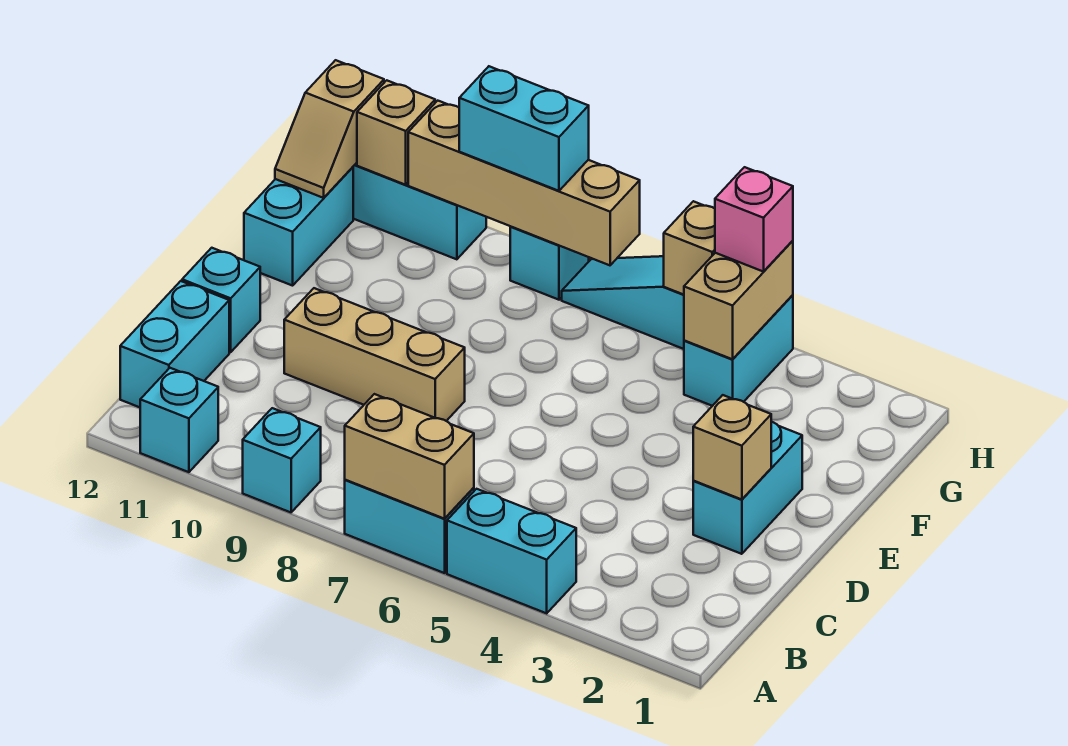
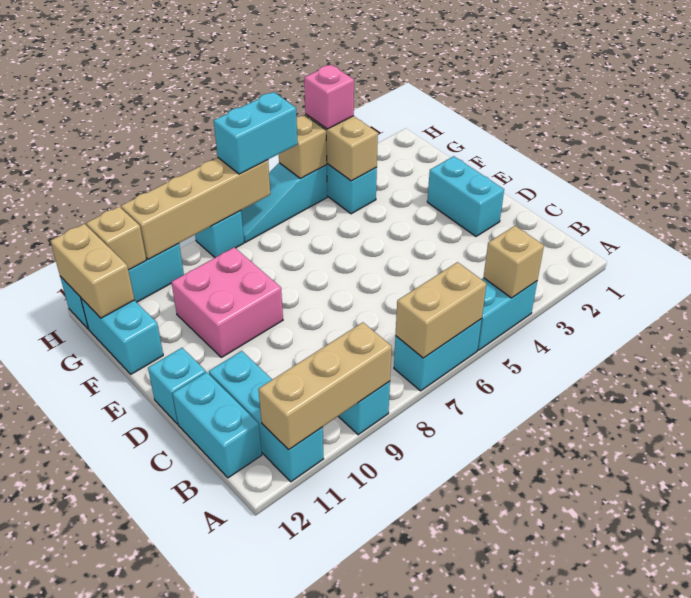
cyan brick A11 level 1 -> cyan brick A11:C11 level 1
tan brick D2 level 2 -> tan brick A4 level 2
tan brick D8:D10 level 1 -> tan brick A9:A11 level 2
none -> pink brick E9:F10 level 1
tan slope G12:H12 level 2 top H -> tan brick G12:H12 level 2
cyan brick H8:H9 level 3 -> cyan brick H6:H7 level 3

